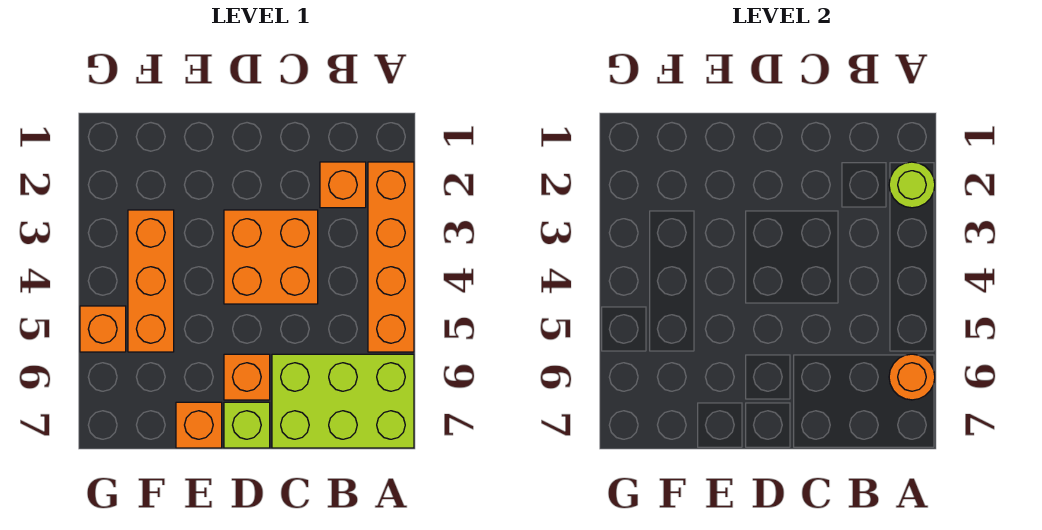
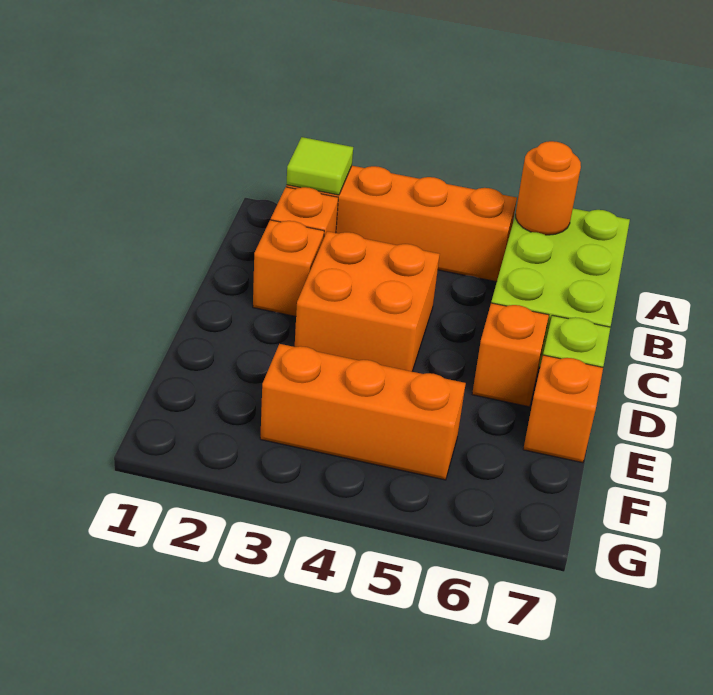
lime round brick A2 level 2 -> lime tile A2 level 2
orange brick G5 level 1 -> orange brick C2 level 1

